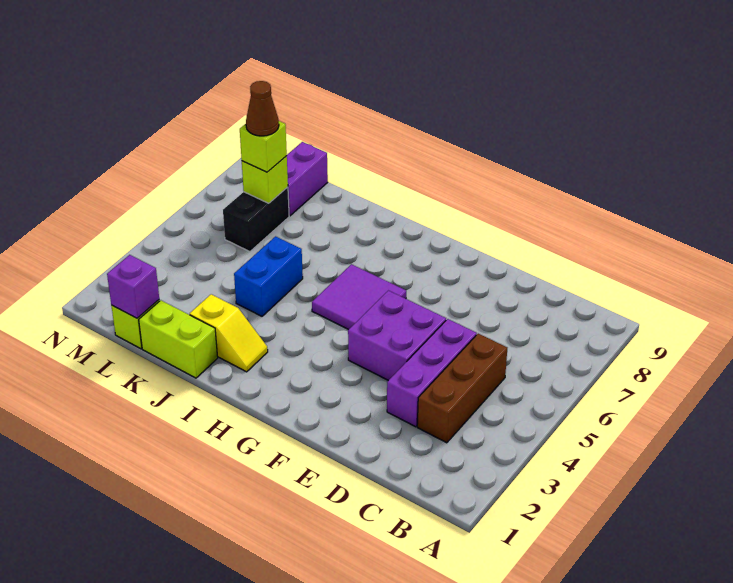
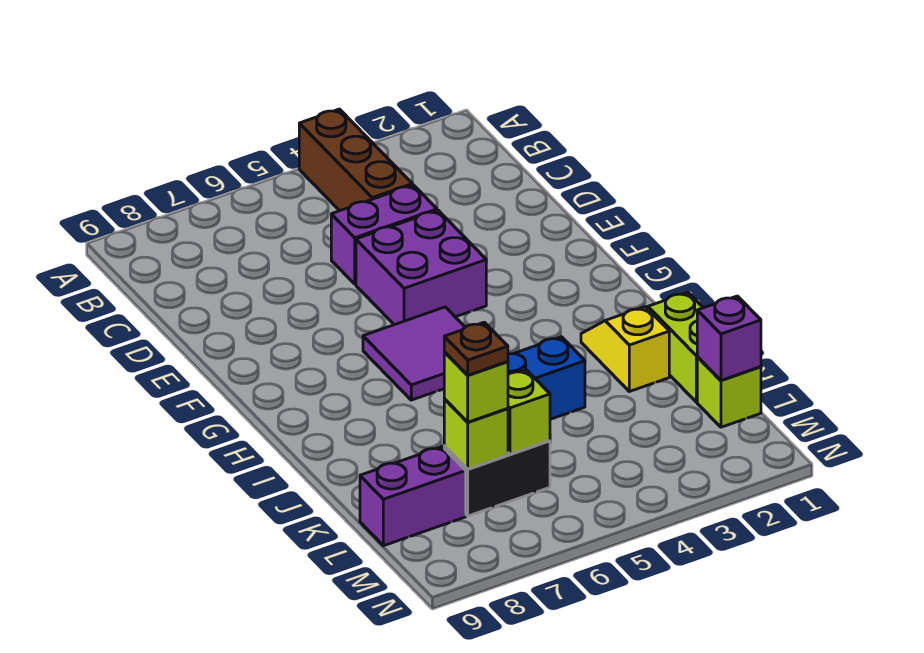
brown brick C3:C5 level 1 -> brown brick A4:C4 level 1
purple brick D3:D5 level 1 -> purple brick D4:D5 level 1
none -> lime brick L6 level 2
brown cone L7 level 4 -> brown plate L7 level 4

